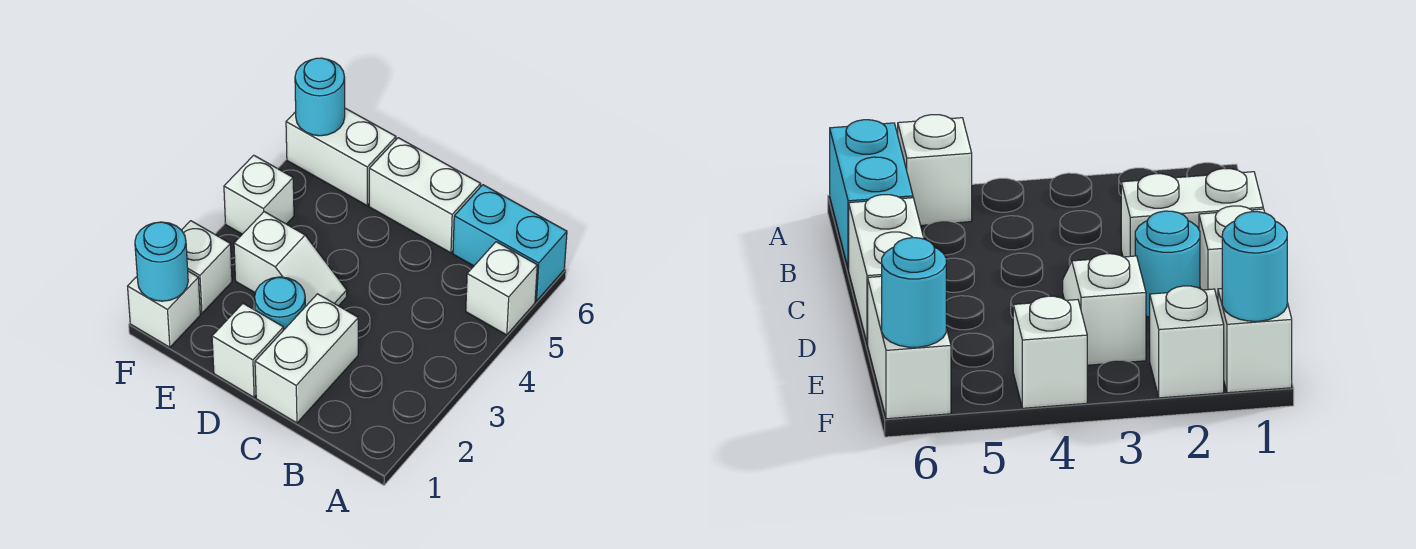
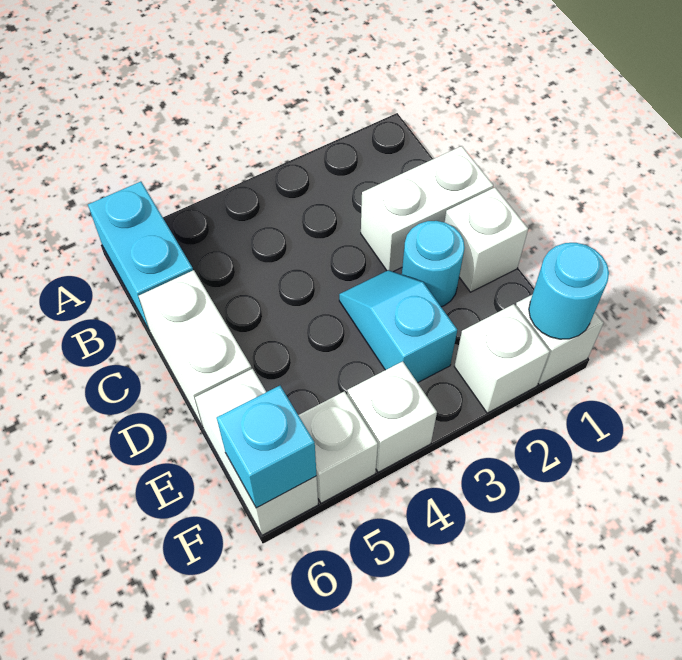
white brick A5 level 1 -> white brick F5 level 1
white slope D3:E3 level 1 top E -> cyan slope D3:E3 level 1 top E
cyan round brick F6 level 2 -> cyan brick F6 level 2

